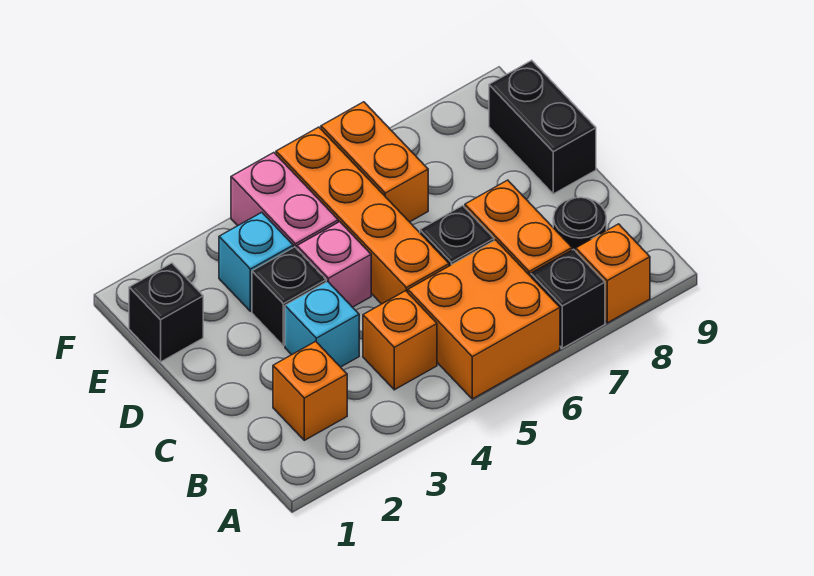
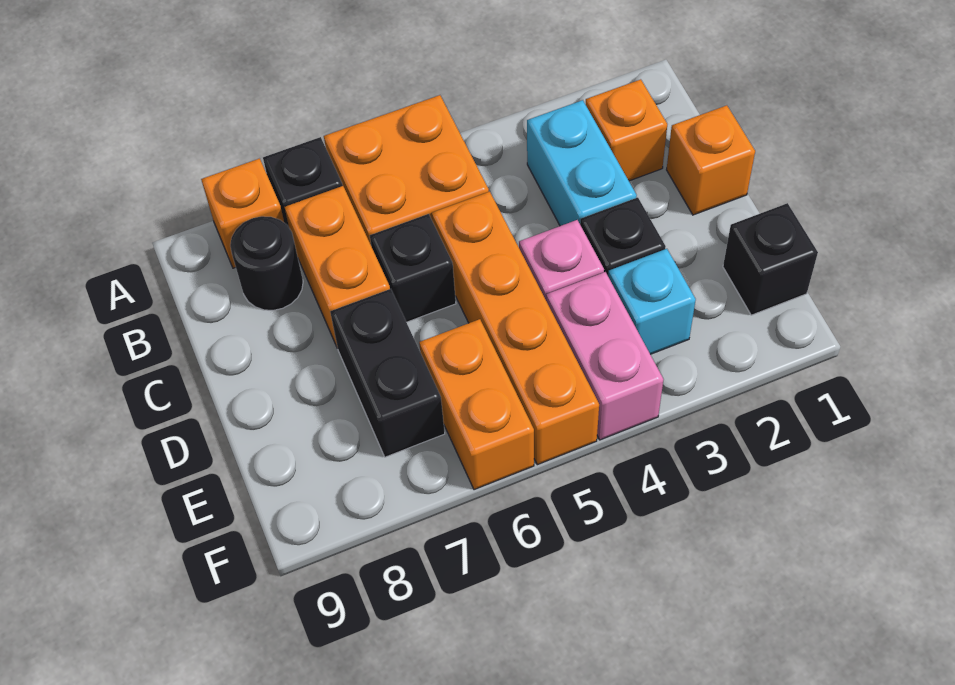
orange brick B4 level 1 -> orange brick C1 level 1
cyan brick C3 level 1 -> cyan brick B3:C3 level 1
black brick D9:E9 level 1 -> black brick D7:E7 level 1

